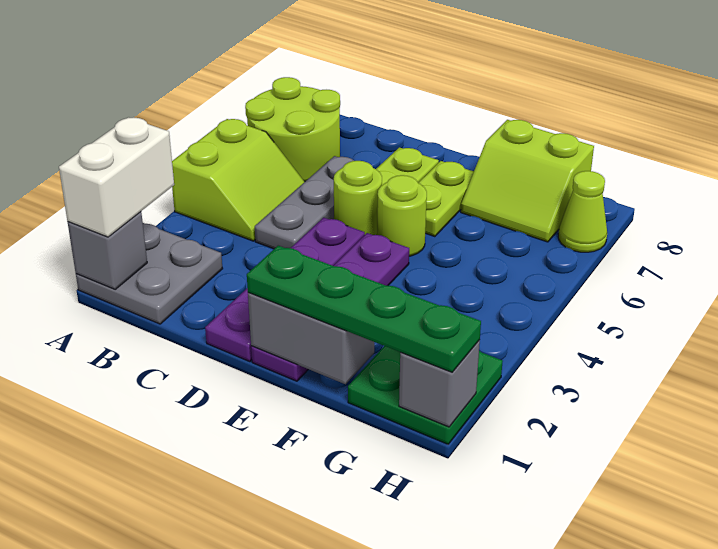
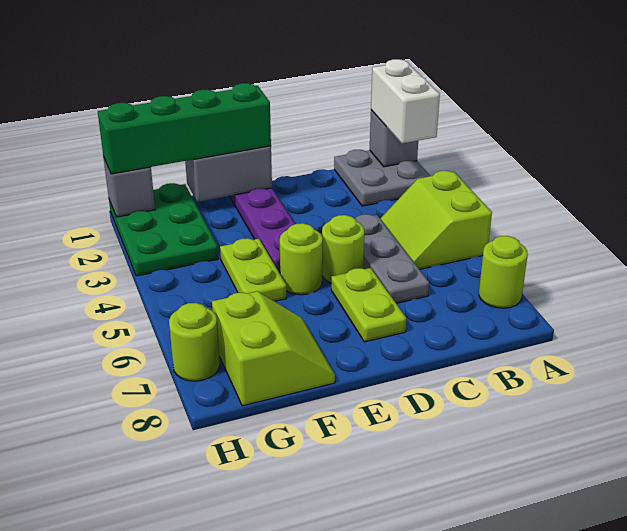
lime round brick A6:B7 level 1 -> lime round brick A7 level 1
purple plate D1:D4 level 1 -> none
green plate E1:H1 level 3 -> green brick E1:H1 level 3
lime plate E6:E7 level 1 -> lime plate F4:F5 level 1
lime slope F7:G8 level 1 top 8 -> lime slope F7:G8 level 1 top G
green plate G1:H2 level 1 -> green plate G1:H3 level 1
lime cone H7 level 1 -> lime round brick H7 level 1

